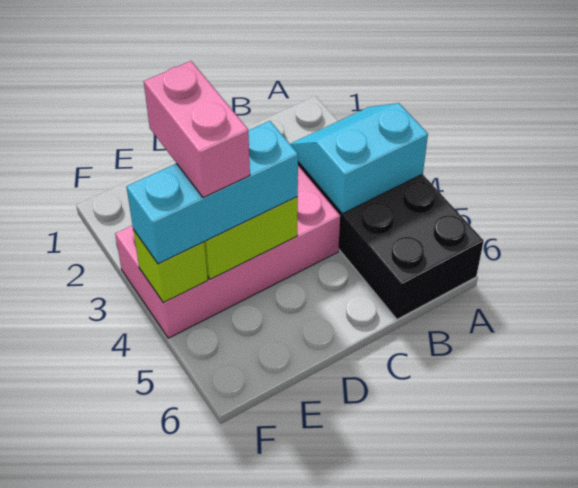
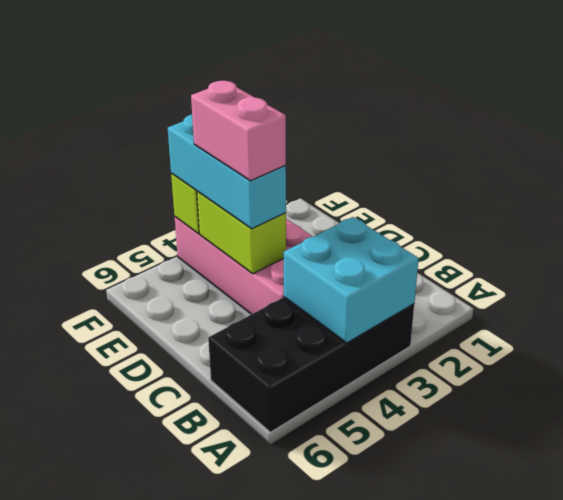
cyan slope A3:B4 level 2 top 4 -> cyan brick A3:B4 level 2
pink brick E3:E4 level 4 -> pink brick D4:E4 level 4

